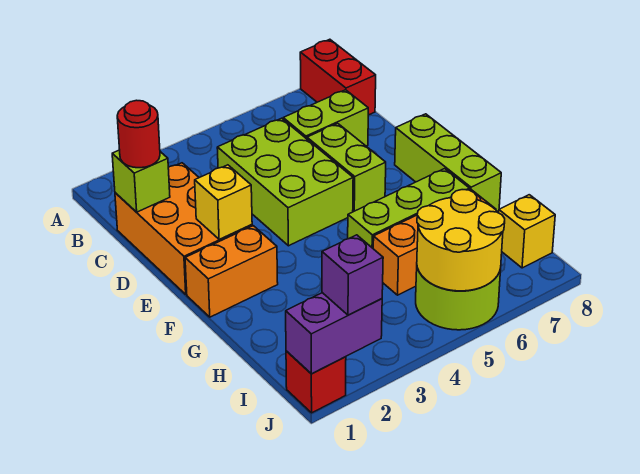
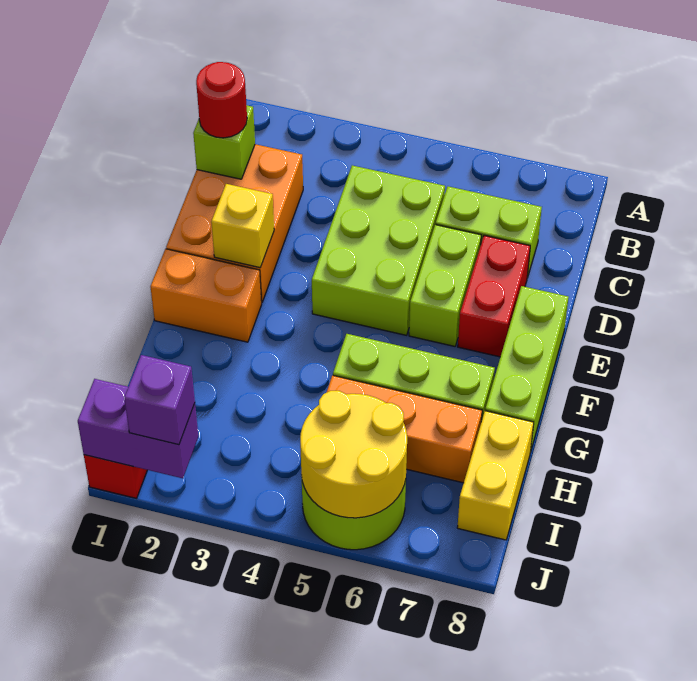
red brick A8:B8 level 1 -> red brick D7:E7 level 1
yellow brick I8 level 1 -> yellow brick H8:I8 level 1

